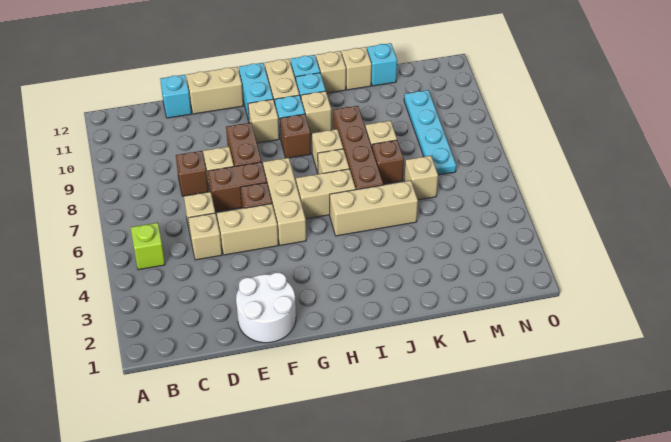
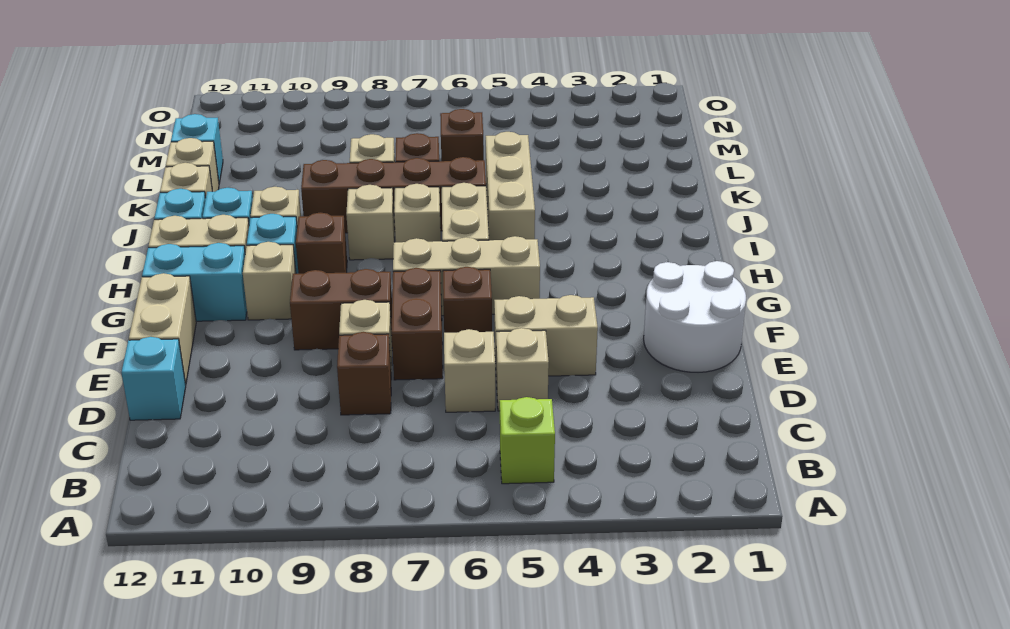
tan brick E5:F5 level 1 -> tan brick E4:E5 level 1
tan brick L6 level 1 -> brown brick L6 level 1
cyan plate M7:M10 level 1 -> none

